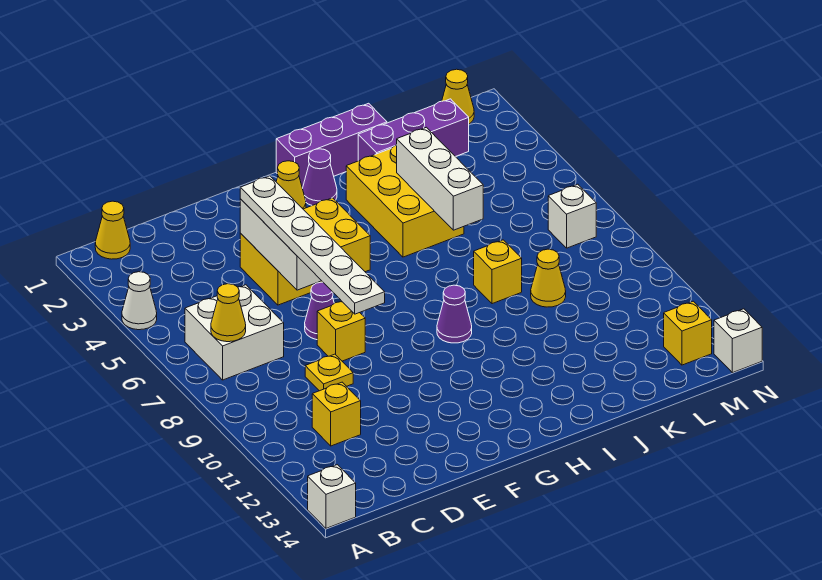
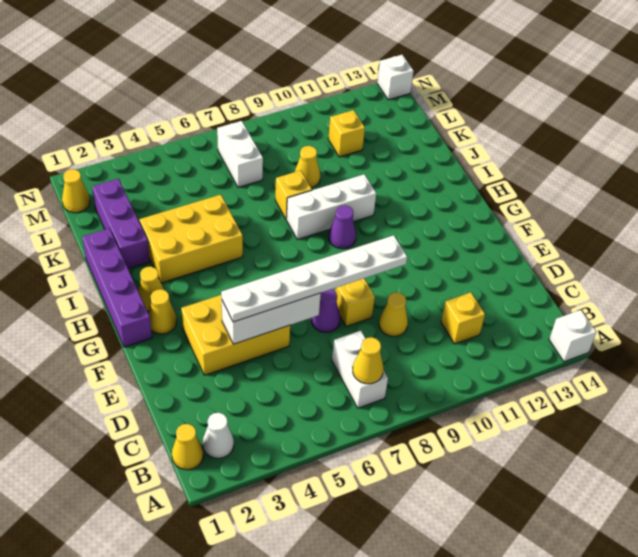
white cone A4 level 1 -> white cone B2 level 1
white brick B6:C7 level 1 -> white brick B7:C7 level 1
yellow plate D9 level 1 -> yellow cone D9 level 1
yellow brick E4:G5 level 1 -> yellow brick E3:F5 level 1
purple brick H1:J1 level 1 -> purple brick G1:J1 level 1
purple cone H2 level 1 -> yellow cone H2 level 1
white brick J4:J6 level 2 -> white brick I8:I10 level 1
white brick M7 level 1 -> white brick L7:M7 level 1
yellow brick M13 level 1 -> yellow brick L11 level 1

